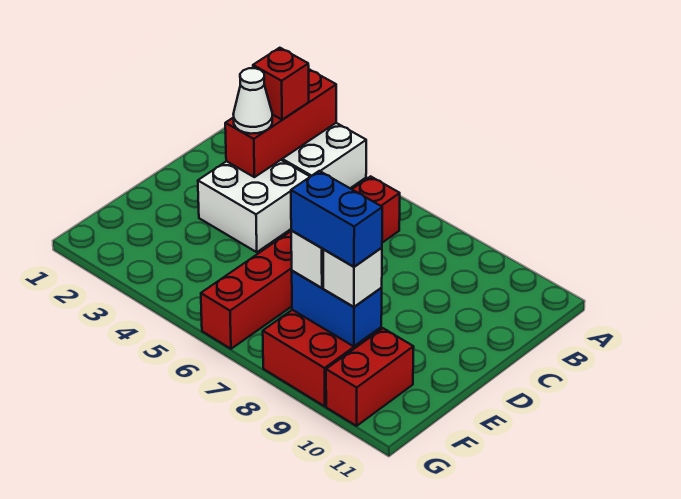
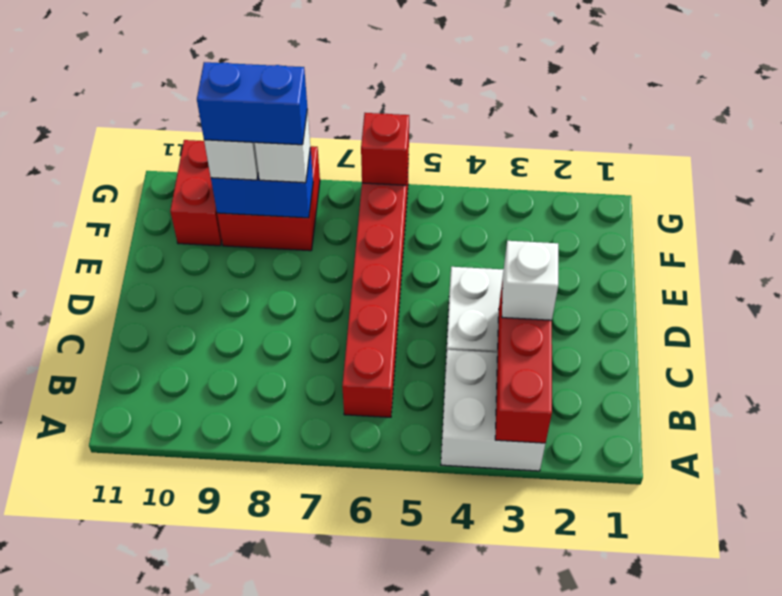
red brick B3 level 3 -> red brick G6 level 2
white cone C3 level 3 -> white brick C3 level 3

